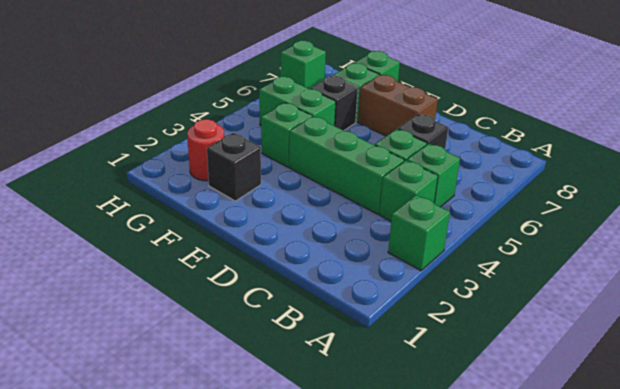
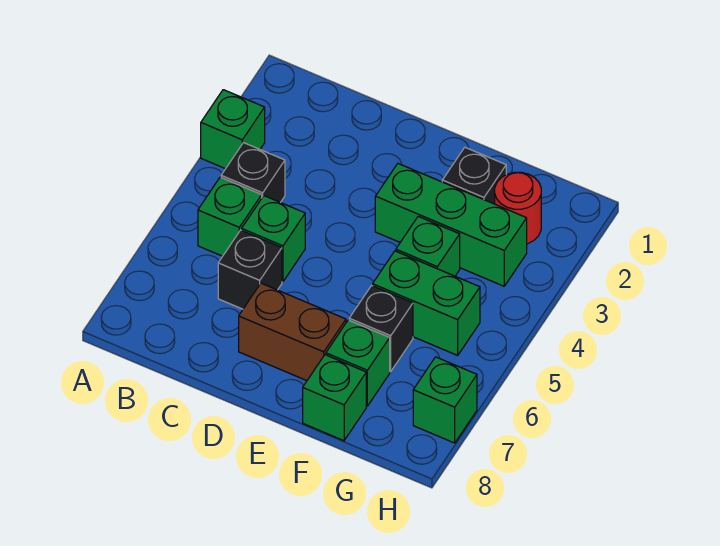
green brick B4 level 1 -> black brick B4 level 1
green brick C4:E4 level 1 -> green brick E3:G3 level 1

